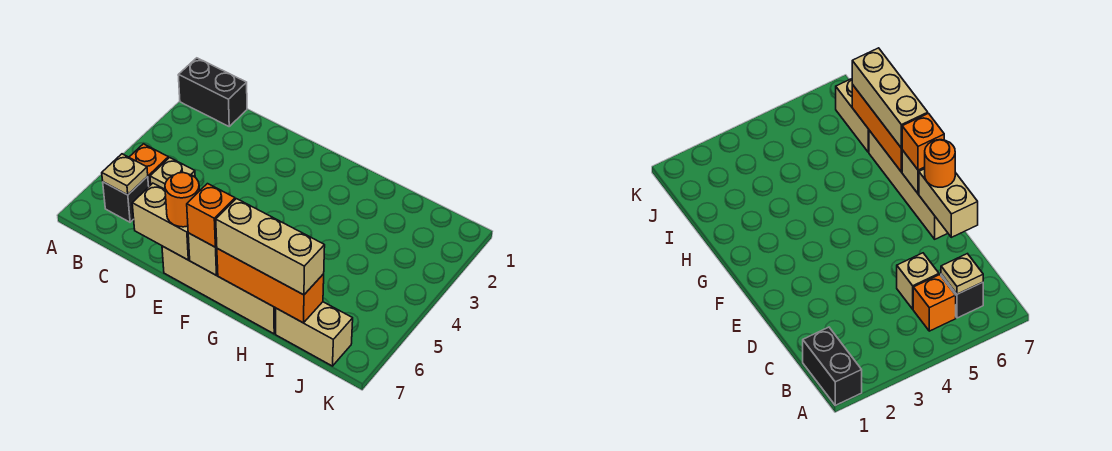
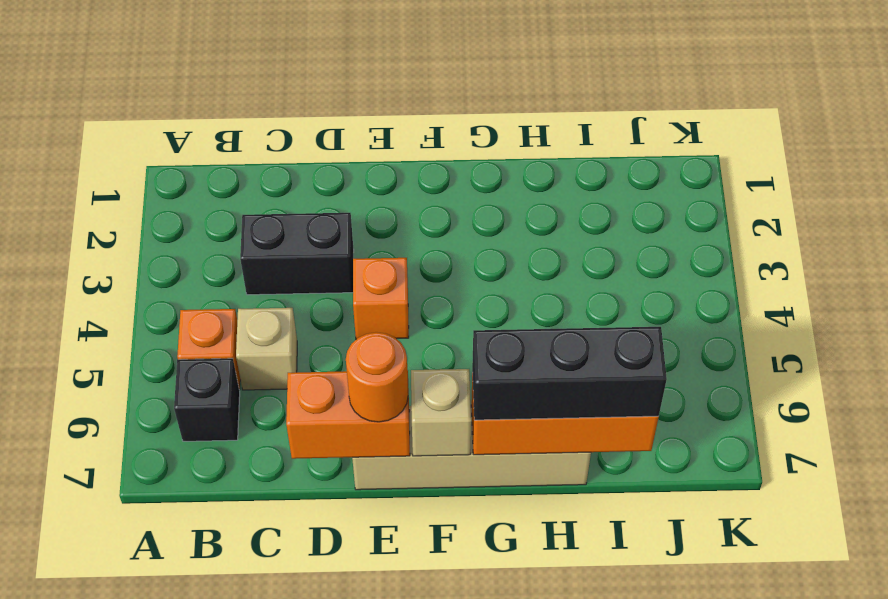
black brick A1:B1 level 1 -> black brick C3:D3 level 1
tan plate B6 level 2 -> none
tan brick D7:E7 level 2 -> orange brick D7:E7 level 2
orange brick F7 level 3 -> orange brick E4 level 1
tan brick G7:I7 level 3 -> black brick G7:I7 level 3
tan brick I7:J7 level 1 -> none

